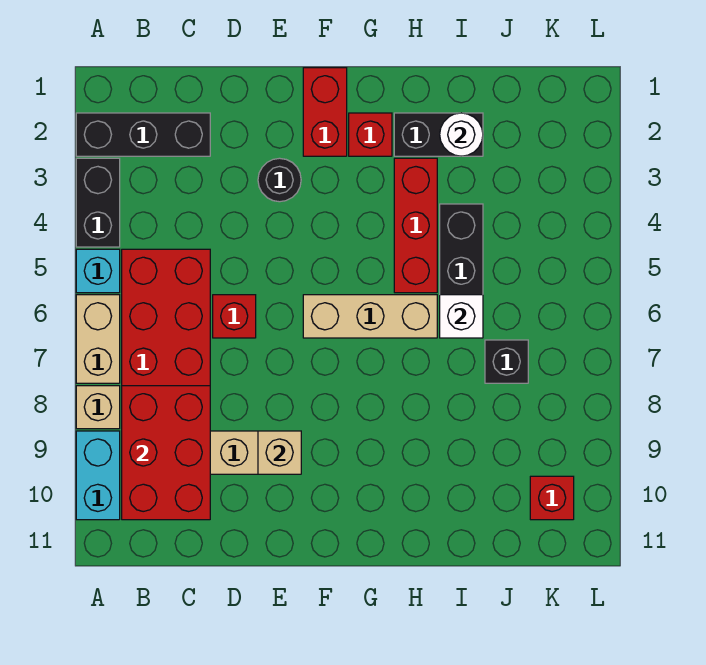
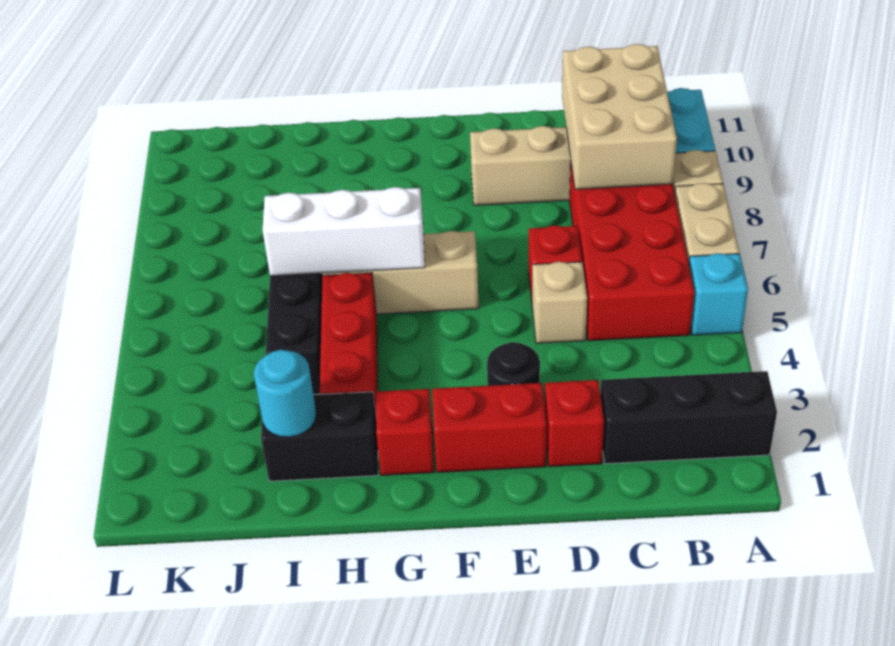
black brick A3:A4 level 1 -> none
red brick B8:C10 level 2 -> tan brick B8:C10 level 2
tan brick E9 level 2 -> tan brick D5 level 1
red brick F1:F2 level 1 -> red brick E2:F2 level 1
white round brick I2 level 2 -> cyan round brick I2 level 2
white brick I6 level 2 -> white brick G6:I6 level 2
black brick J7 level 1 -> none
red brick K10 level 1 -> red brick D2 level 1

